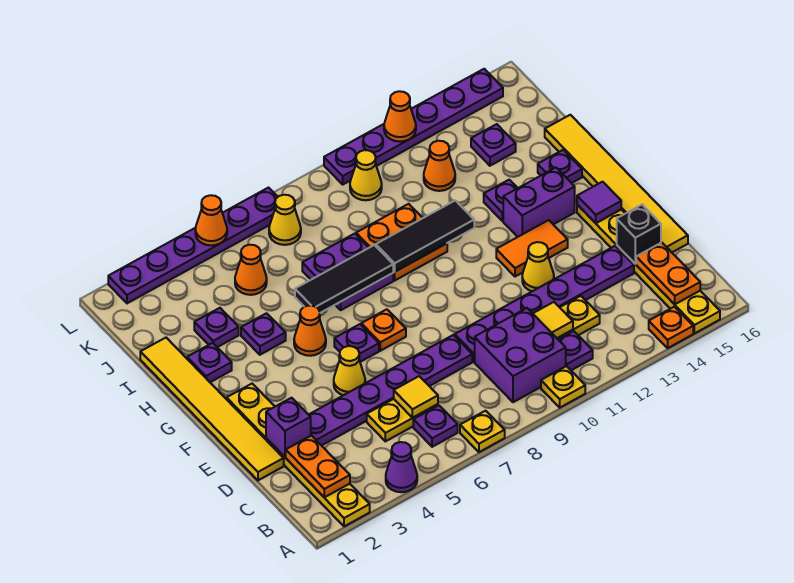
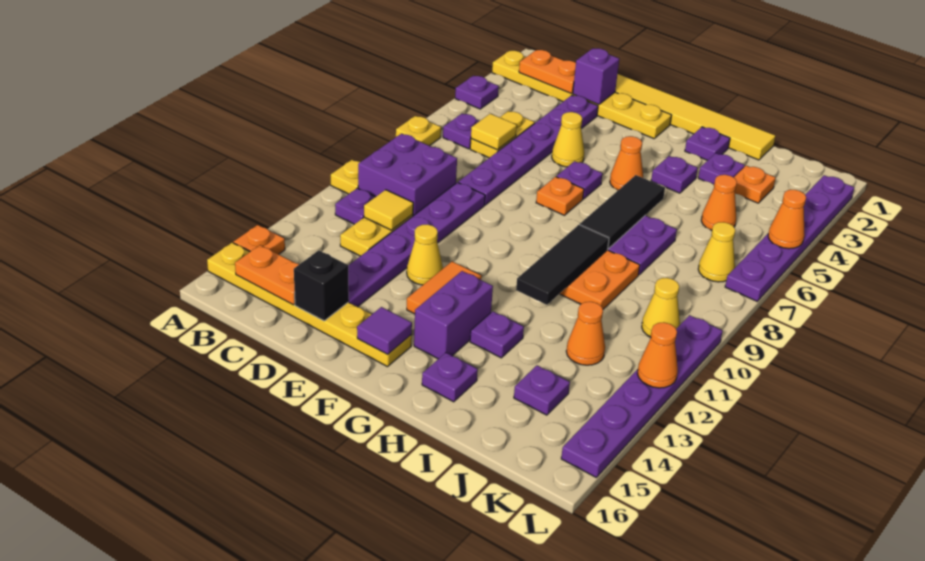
purple cone A4 level 1 -> purple plate A4 level 1
yellow tile D16:I16 level 1 -> none
none -> orange plate J3 level 1

